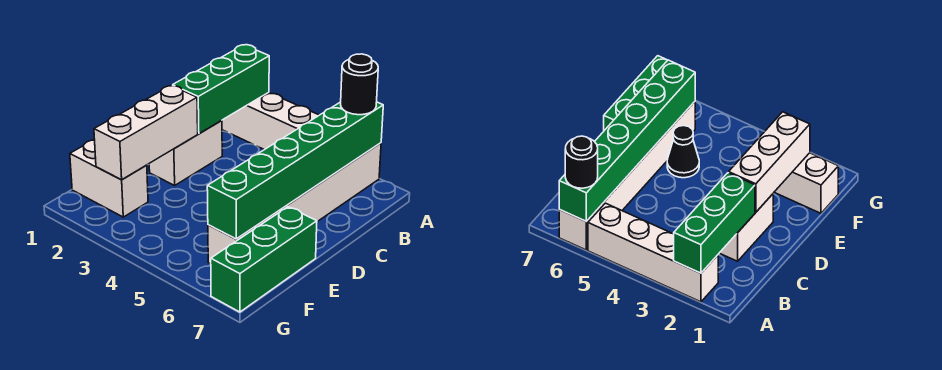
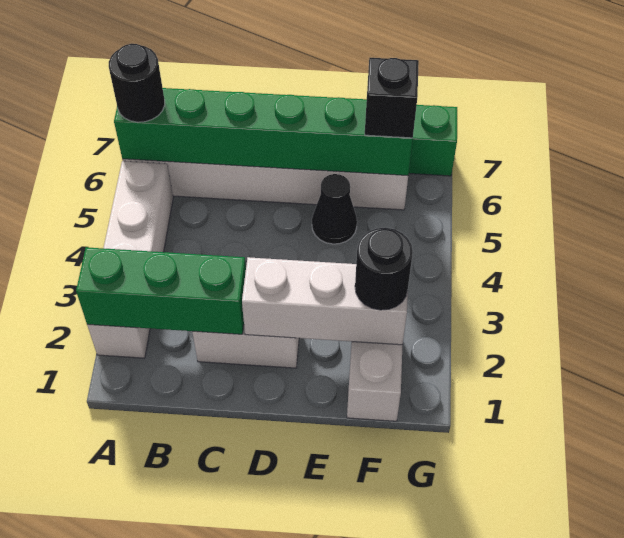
none -> black round brick F2 level 3
none -> black brick F6 level 3

